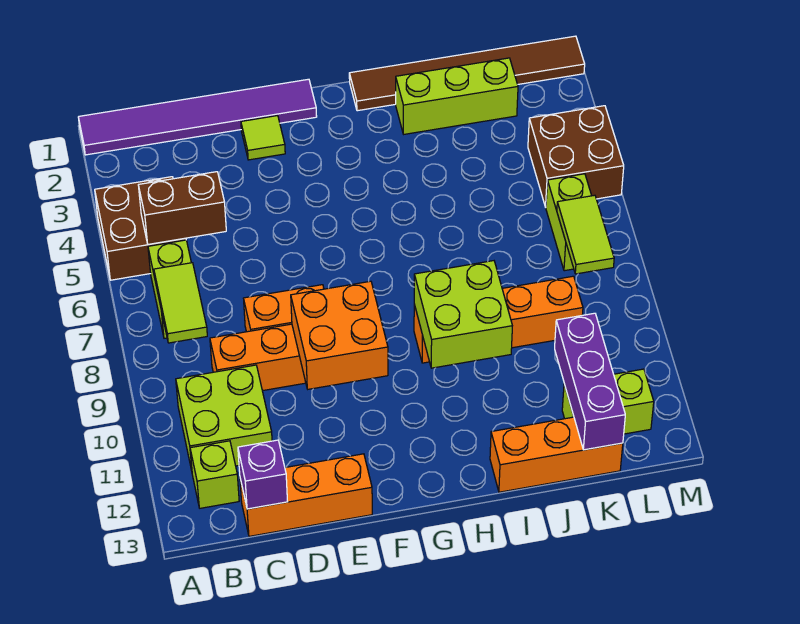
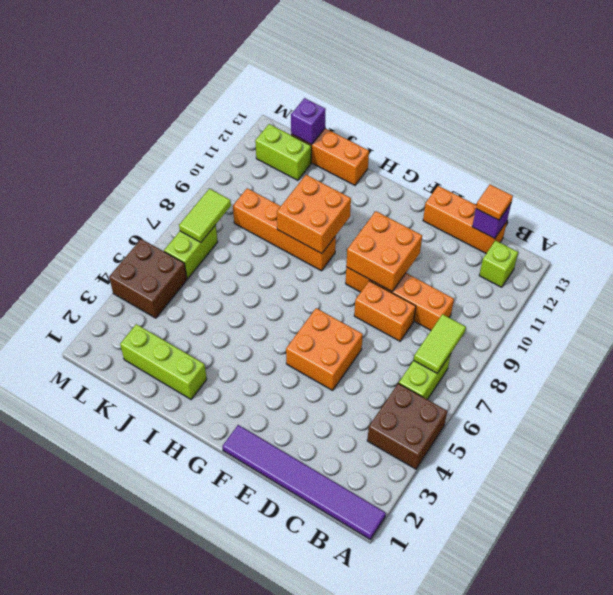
brown brick B5:C5 level 2 -> none
lime brick B10:C11 level 1 -> none
none -> orange tile C13 level 3
lime tile E2 level 1 -> none
none -> orange brick E5:F6 level 1
brown tile H1:M1 level 1 -> none
lime brick H9:I10 level 2 -> orange brick H9:I10 level 2
purple brick K11:K13 level 2 -> purple brick K13 level 2

